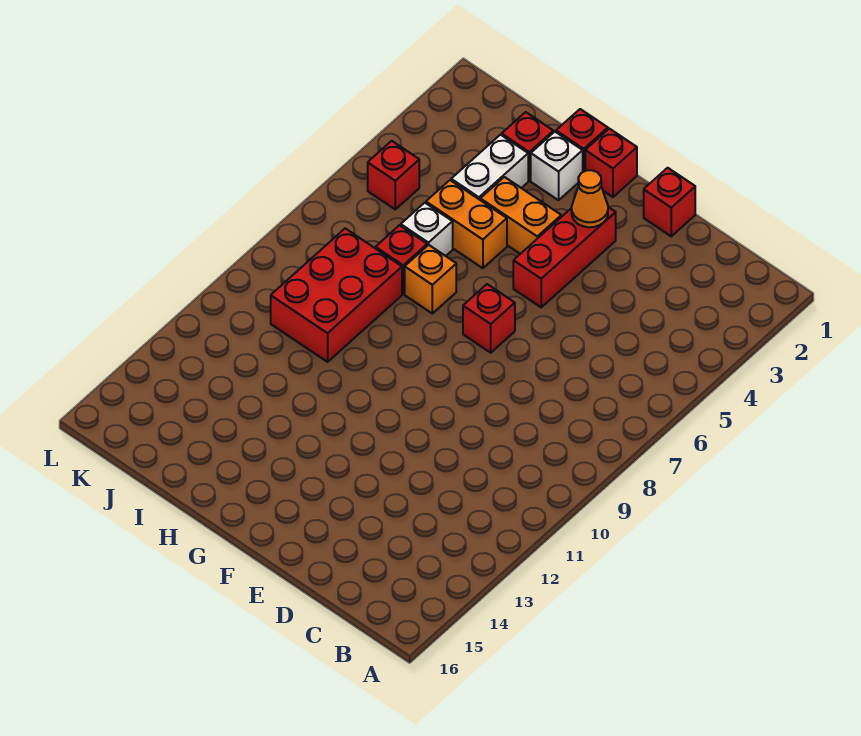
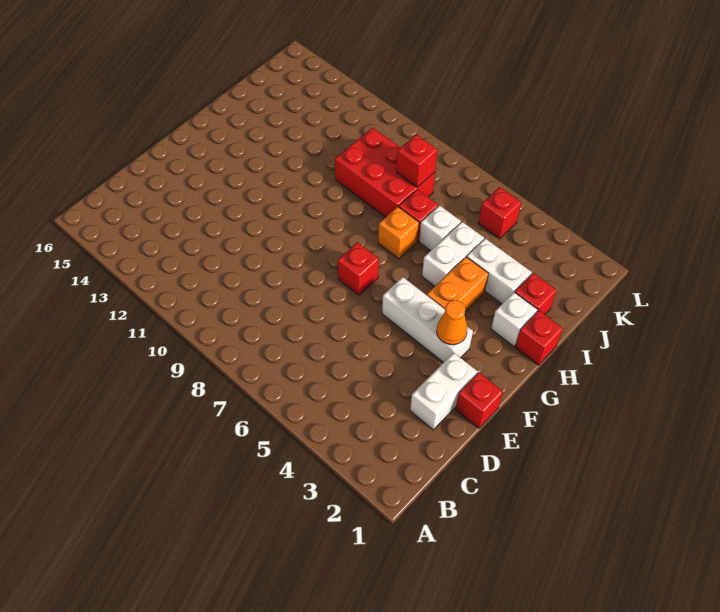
none -> white brick D2:E2 level 1
red brick F3:F5 level 1 -> white brick F3:F5 level 1
red brick G1 level 1 -> red brick J8 level 2
orange brick H5:I5 level 1 -> white brick H5:I5 level 1

